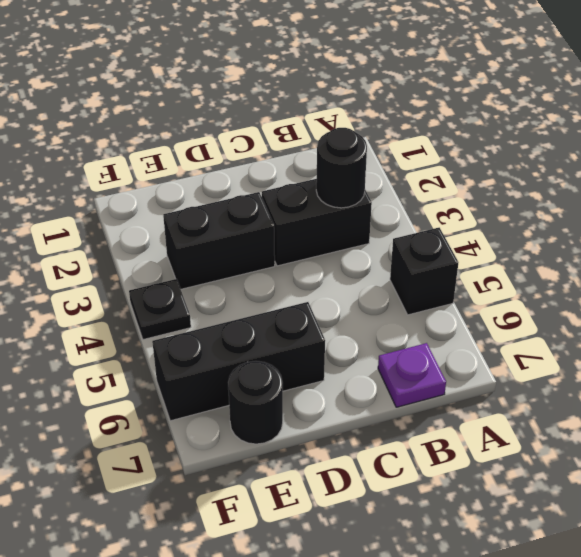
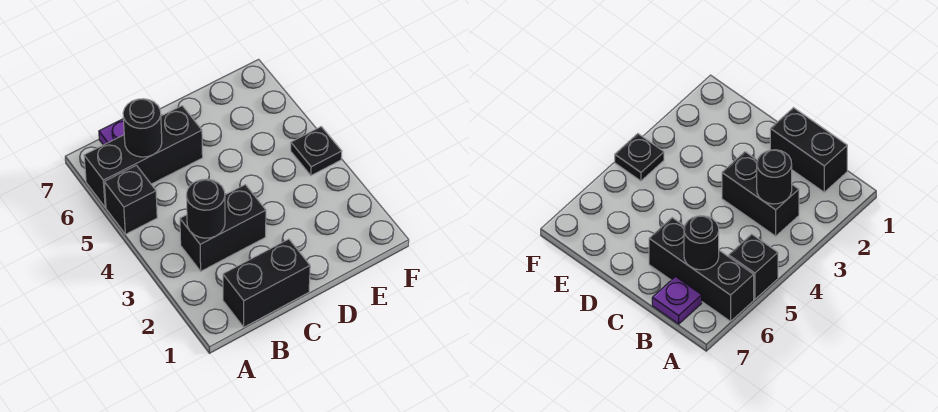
black brick D3:E3 level 1 -> black brick B1:C1 level 1
black brick D6:F6 level 1 -> black brick A6:C6 level 1
black round brick E7 level 1 -> black round brick B6 level 2

